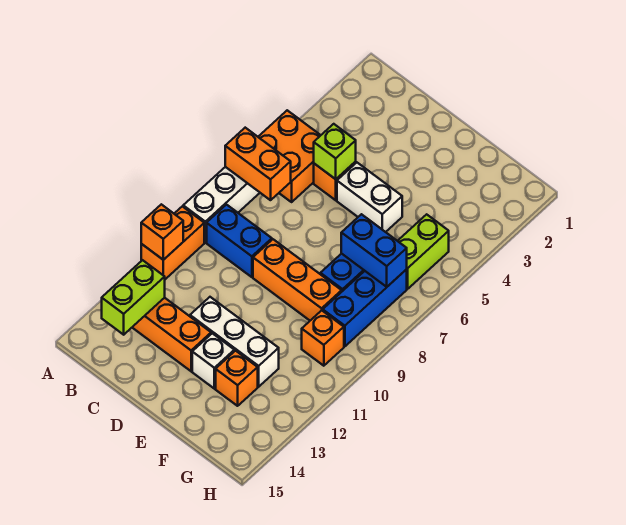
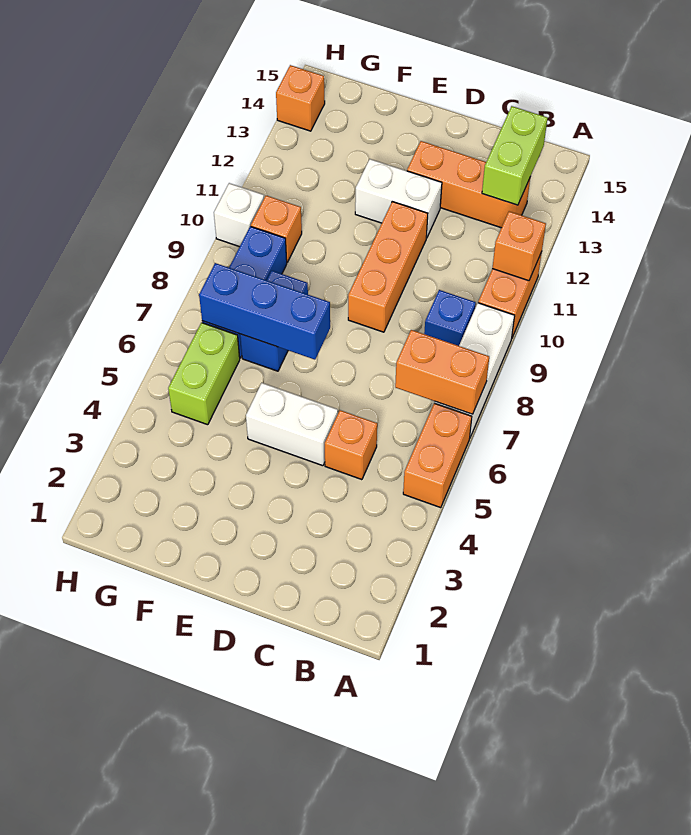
orange brick A5:B6 level 1 -> orange brick A5:A6 level 1
blue brick B9:C9 level 1 -> blue brick B9 level 1
lime brick C5 level 2 -> none
orange brick D9:F9 level 1 -> orange brick D9:D11 level 1
white brick D12:F12 level 1 -> white brick D12:E12 level 1
white brick E13 level 1 -> white brick H10 level 1
blue brick F7:G7 level 2 -> blue brick E7:G7 level 2
orange brick F13 level 1 -> orange brick H14 level 1

